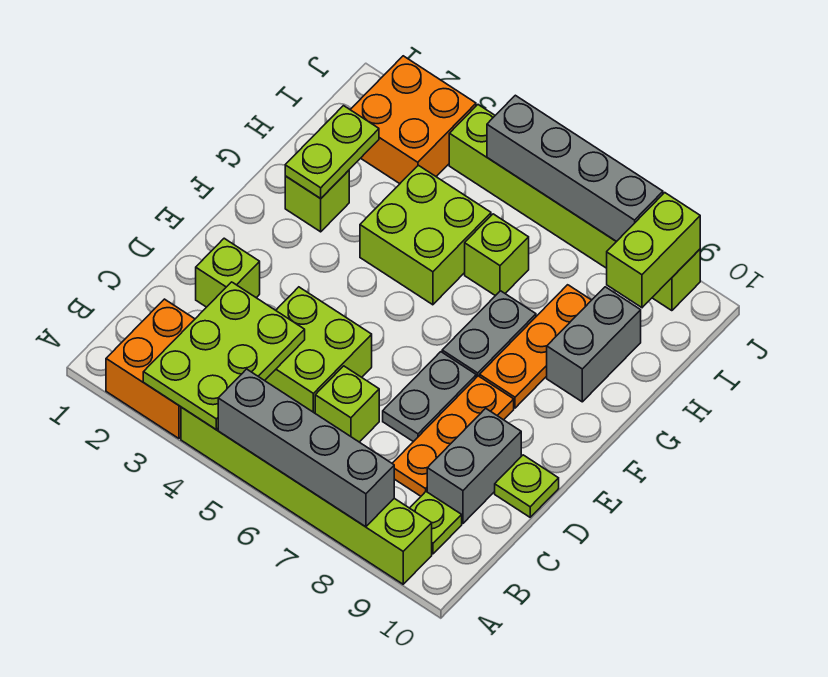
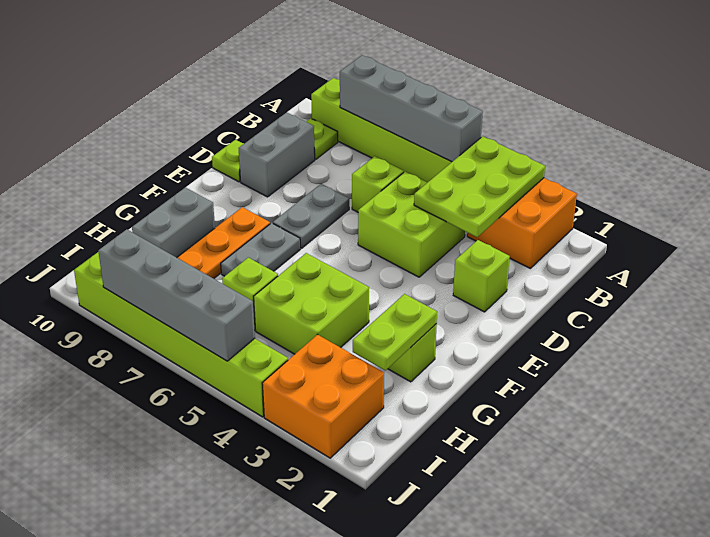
orange plate C8:E8 level 1 -> none
lime brick I9:J9 level 2 -> none

